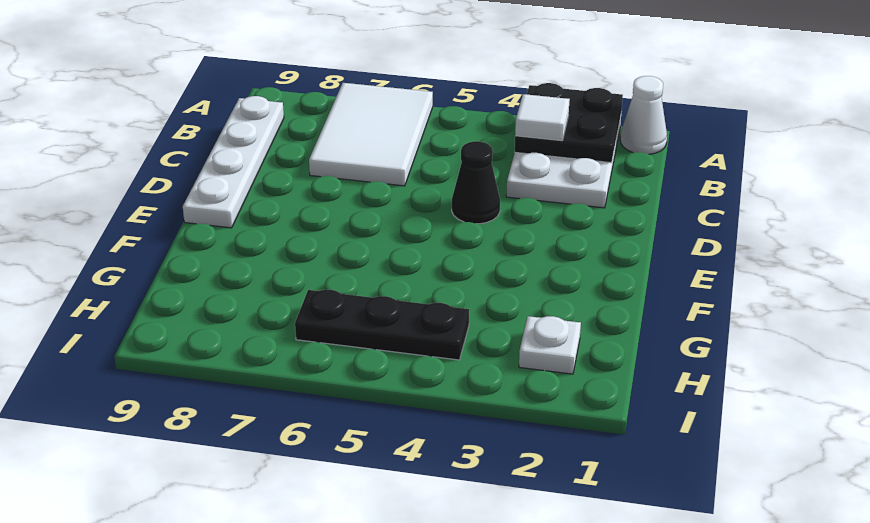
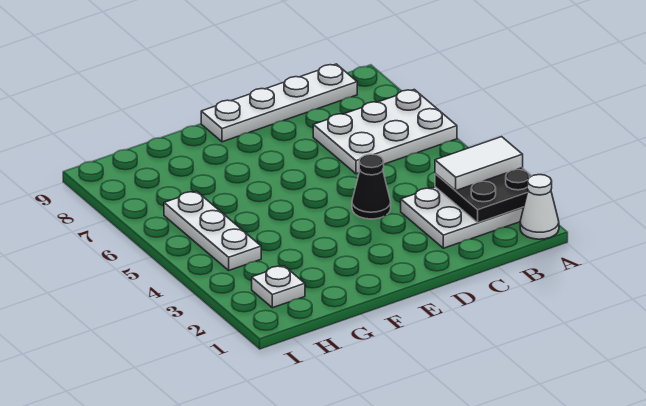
white tile A6:C7 level 1 -> white plate A6:C7 level 1
white tile B3 level 3 -> white tile A3:B3 level 3
black plate H4:H6 level 1 -> white plate H4:H6 level 1

